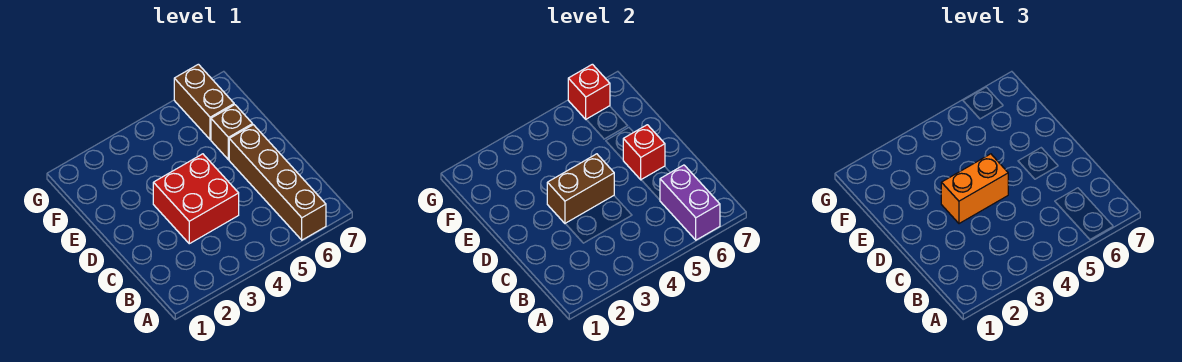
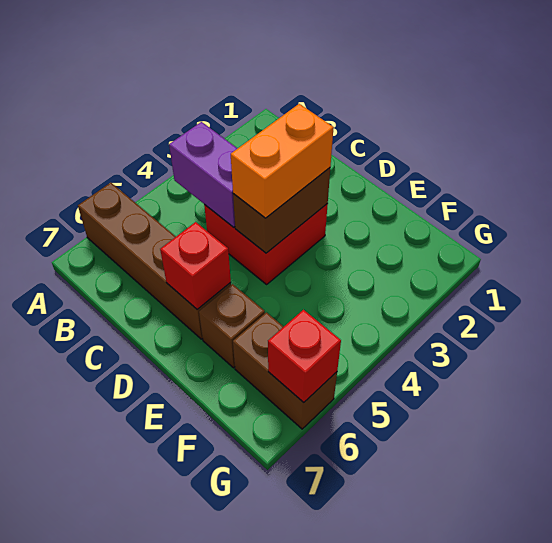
purple brick A6:B6 level 2 -> purple brick B4:C4 level 2

